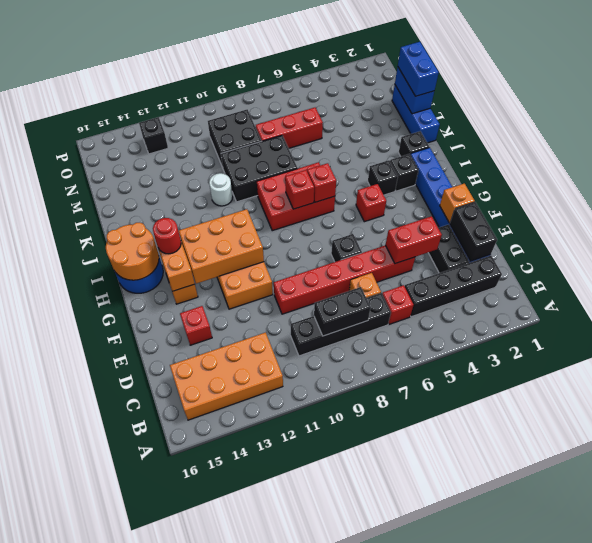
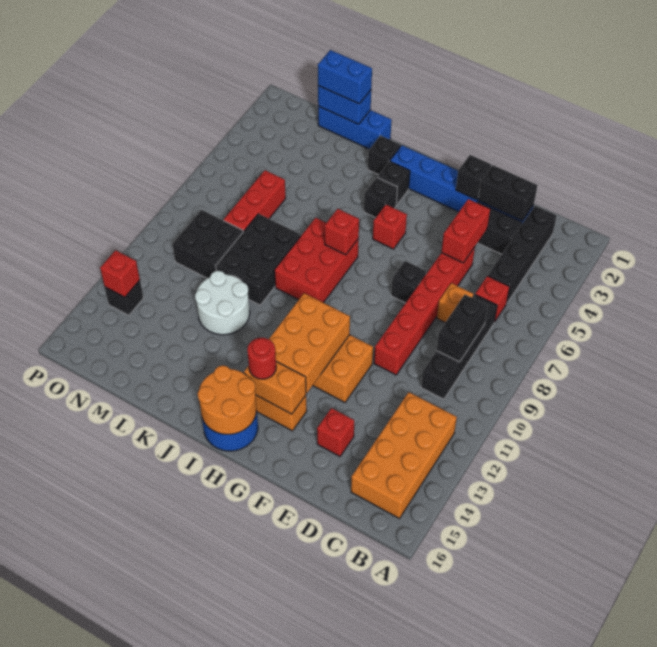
orange brick F2 level 2 -> black brick F2 level 2
red brick I8 level 2 -> red brick O13 level 2
white round brick K11 level 1 -> white round brick K11:L12 level 1

